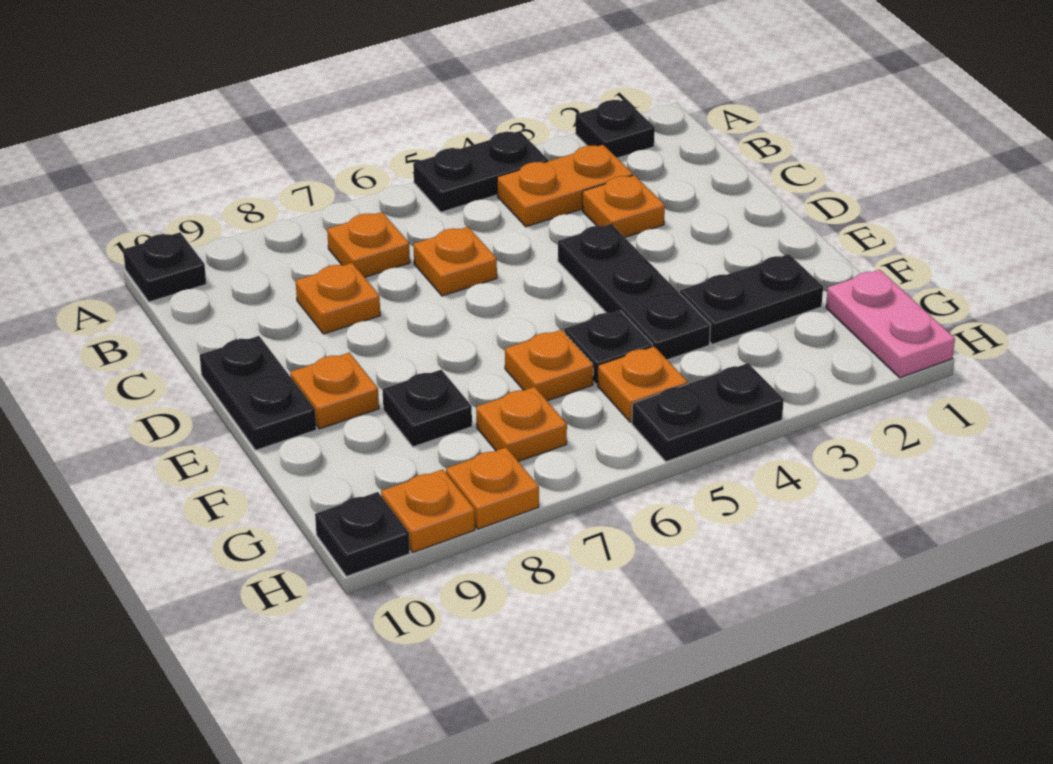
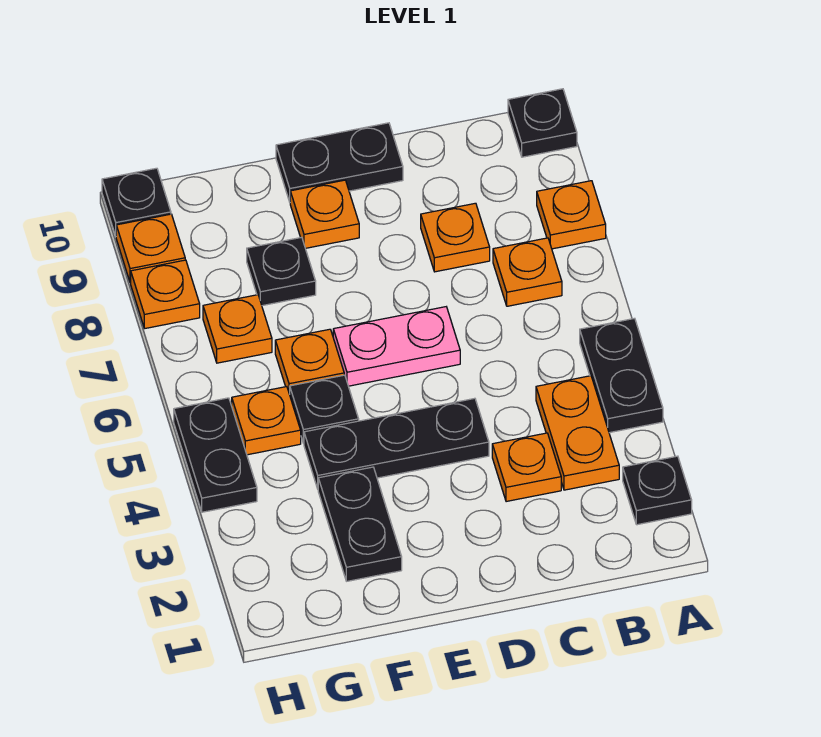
orange plate C6 level 1 -> orange plate A8 level 1
pink plate G1:H1 level 1 -> pink plate D6:E6 level 1

